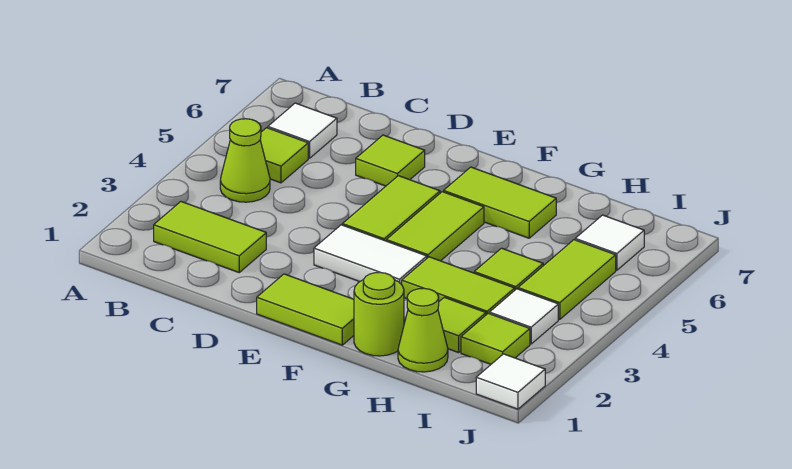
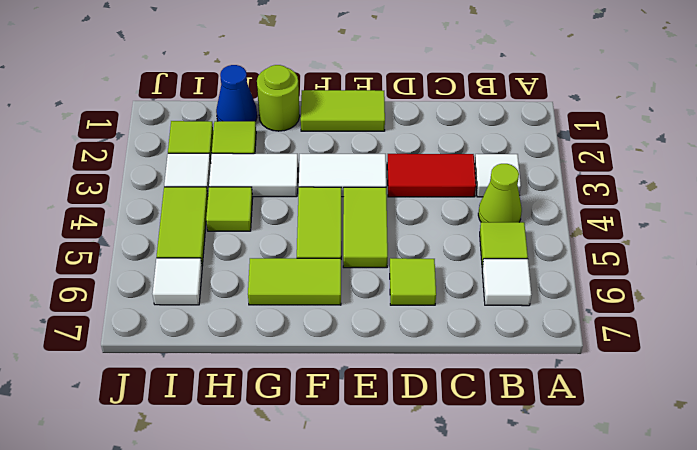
lime tile B2:C2 level 1 -> none
none -> red tile C3:D3 level 1
lime tile G3:H3 level 1 -> white tile G3:H3 level 1
lime cone H1 level 1 -> blue cone H1 level 1
white tile J1 level 1 -> white tile B3 level 1

